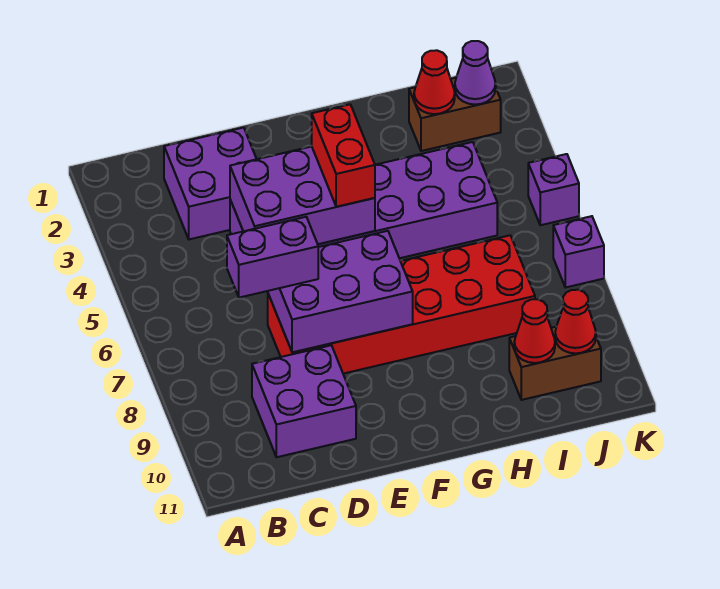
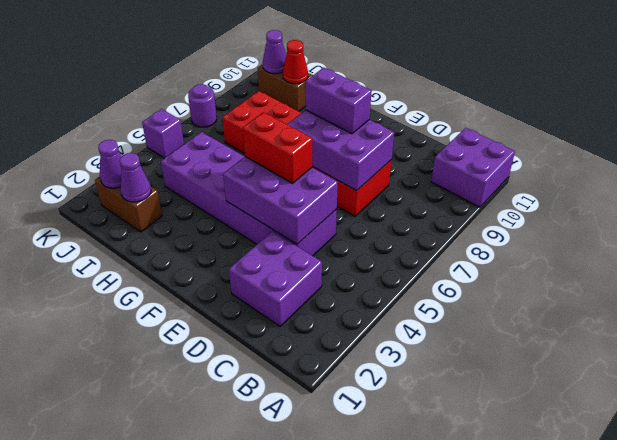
purple brick C7:D7 level 3 -> purple brick E8:F8 level 3
purple brick C9:D10 level 1 -> purple brick A10:B11 level 1
red brick F4:F5 level 3 -> red brick E5:F5 level 3
red cone I2 level 2 -> purple cone I2 level 2
red cone J10 level 2 -> purple cone J10 level 2
purple brick K7 level 1 -> purple round brick K7 level 1

